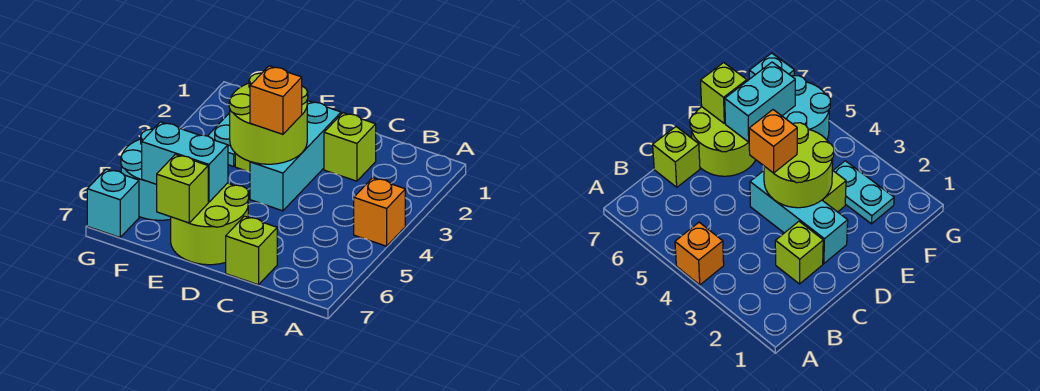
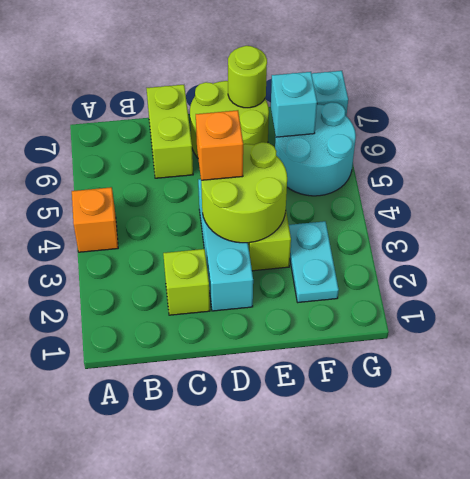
lime brick C7 level 1 -> lime brick C6:C7 level 1
cyan brick E6:F6 level 2 -> cyan brick F6 level 2
lime brick E7 level 2 -> lime round brick E7 level 2

